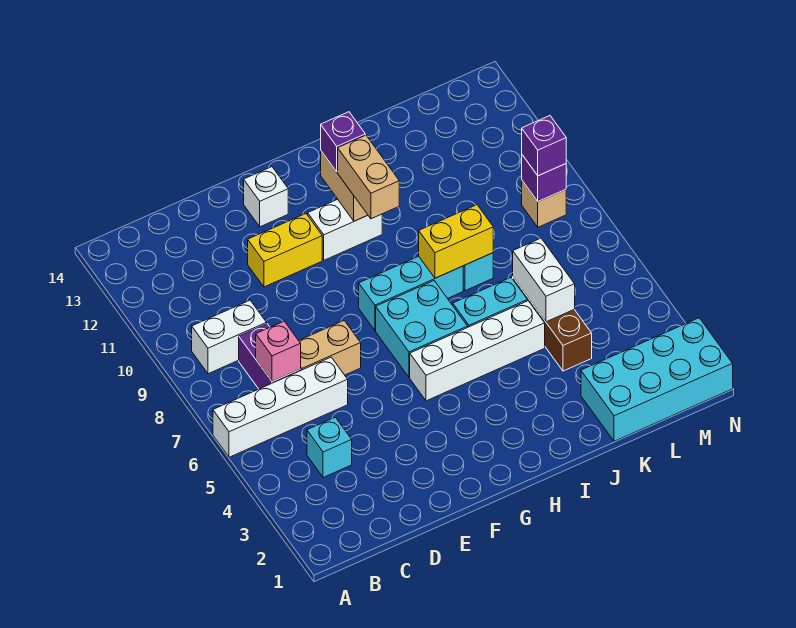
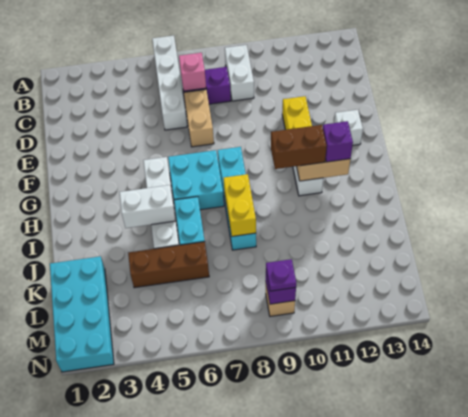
cyan brick C4 level 1 -> none
tan brick H10:H11 level 3 -> brown brick H10:H11 level 3
white brick K5:K6 level 2 -> white brick I4:I5 level 2
purple brick M9 level 3 -> purple plate M9 level 3

